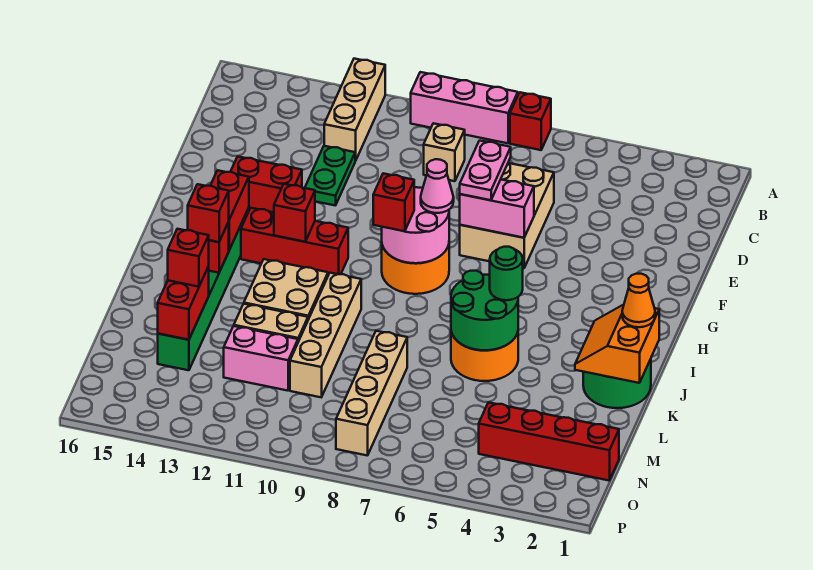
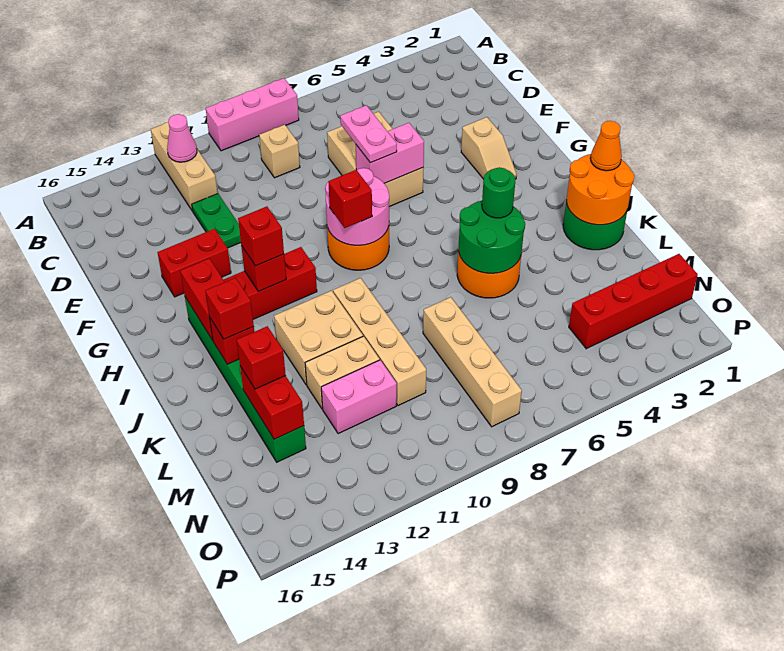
red brick A7 level 1 -> red brick H12 level 3
none -> tan slope F3:G3 level 1 top F
pink cone G8 level 3 -> pink cone B12 level 2
orange slope J1:K2 level 2 top 1 -> orange round brick J1:K2 level 2

